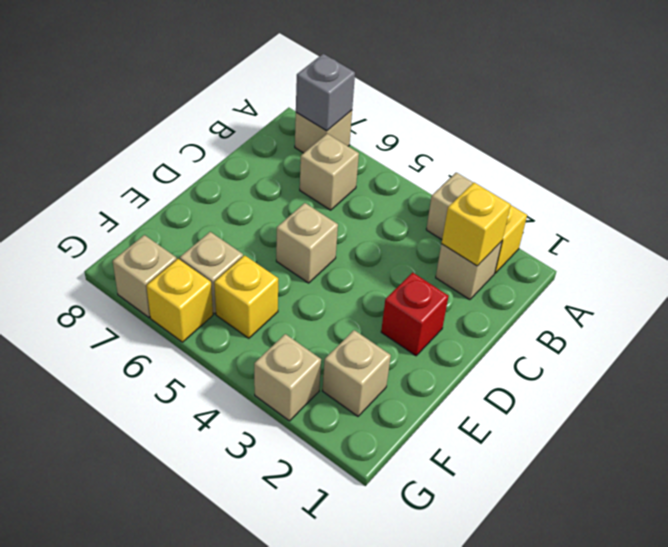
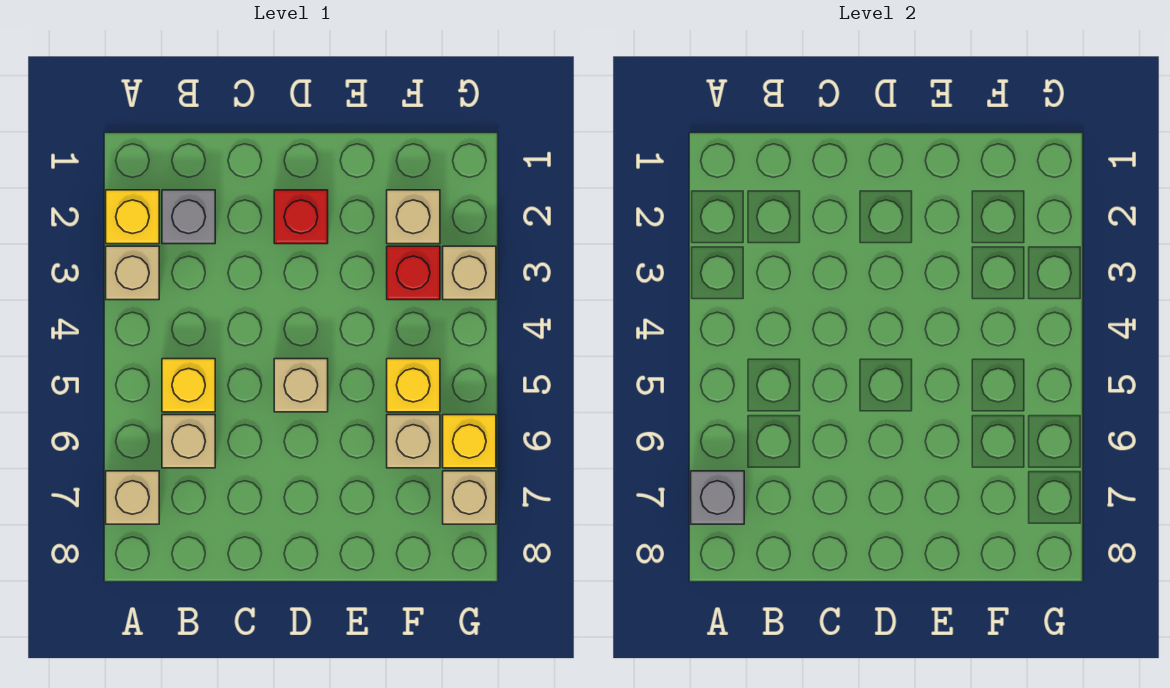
tan brick B2 level 1 -> grey brick B2 level 1
yellow brick B2 level 2 -> yellow brick B5 level 1
none -> red brick F3 level 1

